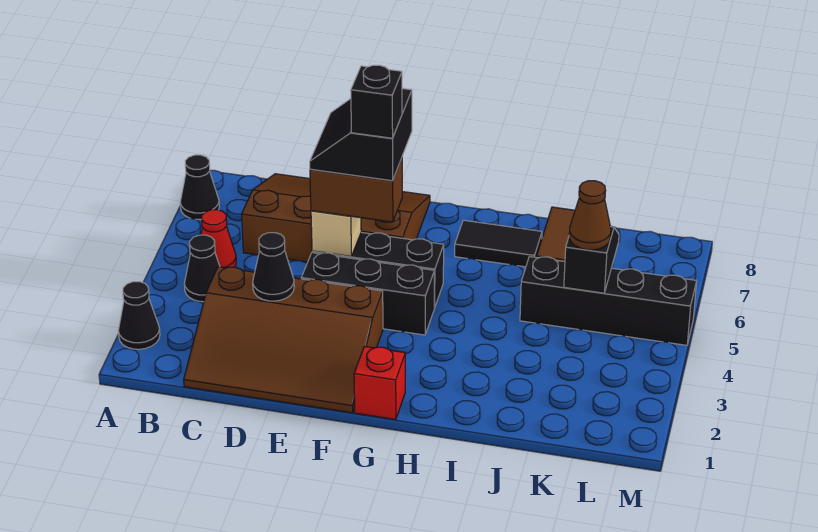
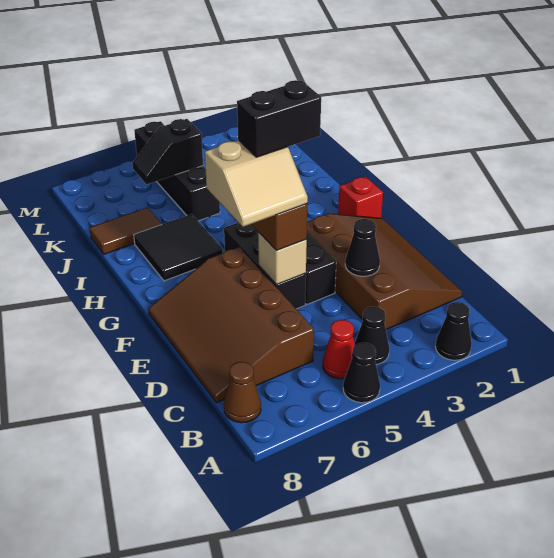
black cone A7 level 1 -> black cone A5 level 1
black slope E5:F6 level 4 top F -> tan slope E5:F6 level 4 top F
black brick F5 level 5 -> black brick F4:F5 level 5
black tile H7:I7 level 1 -> black tile H6:I7 level 1
brown cone K5 level 3 -> brown cone B8 level 1

